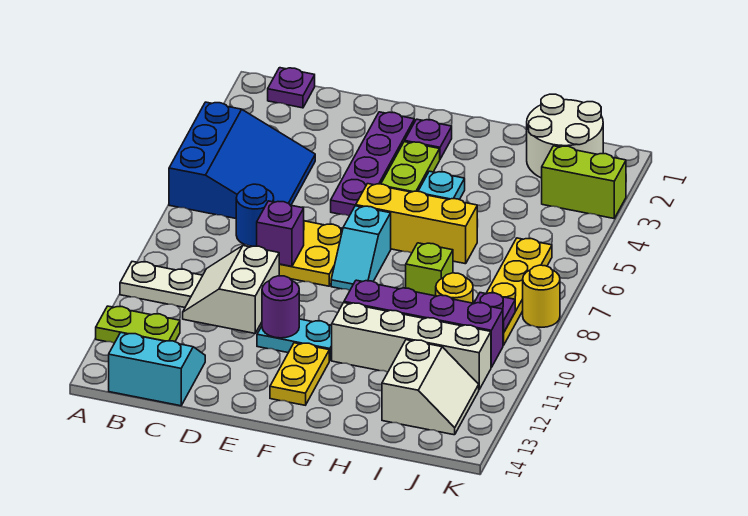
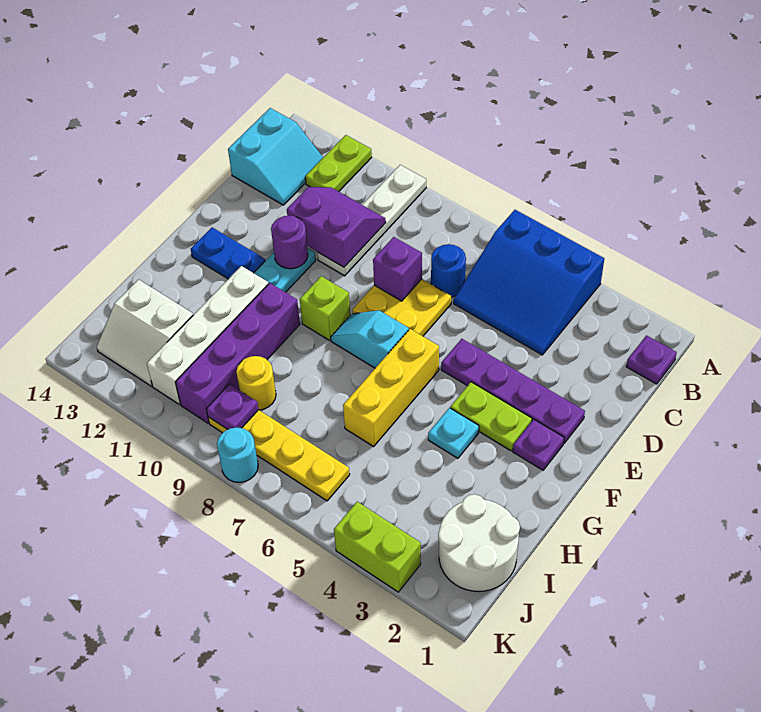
white slope C10:D11 level 2 top D -> purple slope C10:D11 level 2 top D
yellow plate F12:F13 level 1 -> blue plate F12:F13 level 1
lime brick H8 level 1 -> lime brick F9 level 1
lime brick J3:K3 level 1 -> lime brick K3:K4 level 1
yellow round brick K8 level 1 -> cyan round brick K8 level 1

